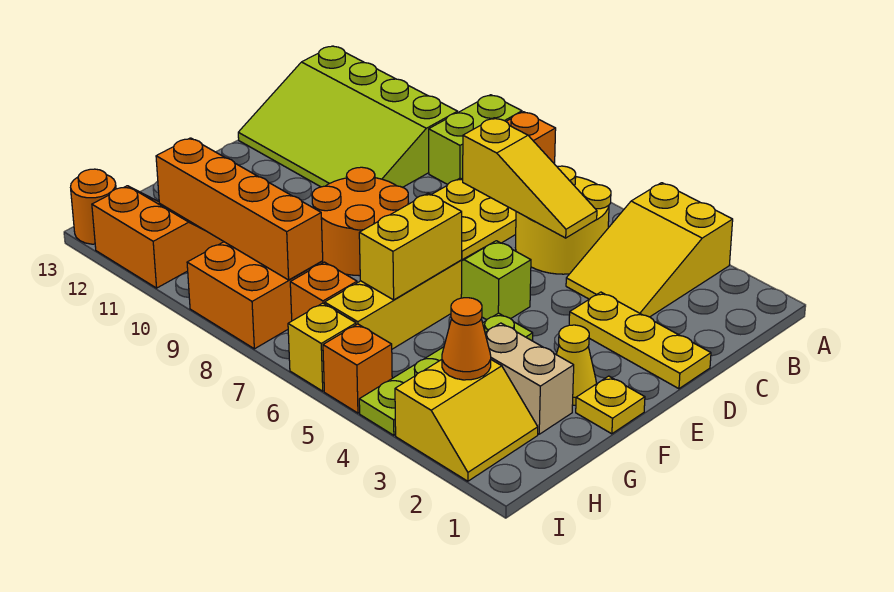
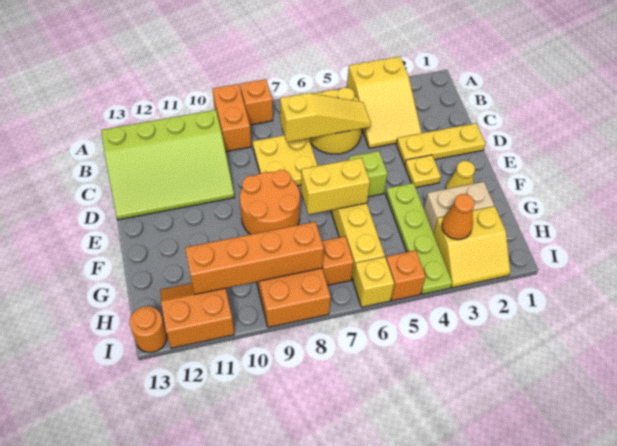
lime brick A9:B9 level 1 -> orange brick A9:B9 level 1
yellow plate F1 level 1 -> yellow plate E3 level 1
yellow brick F6:G6 level 2 -> yellow brick F6:F7 level 2
yellow slope H2:I3 level 1 top 3 -> yellow slope H2:I3 level 1 top H

